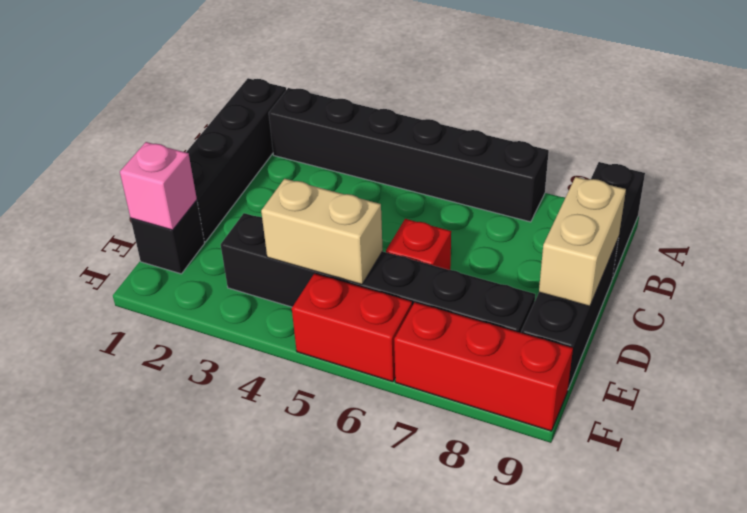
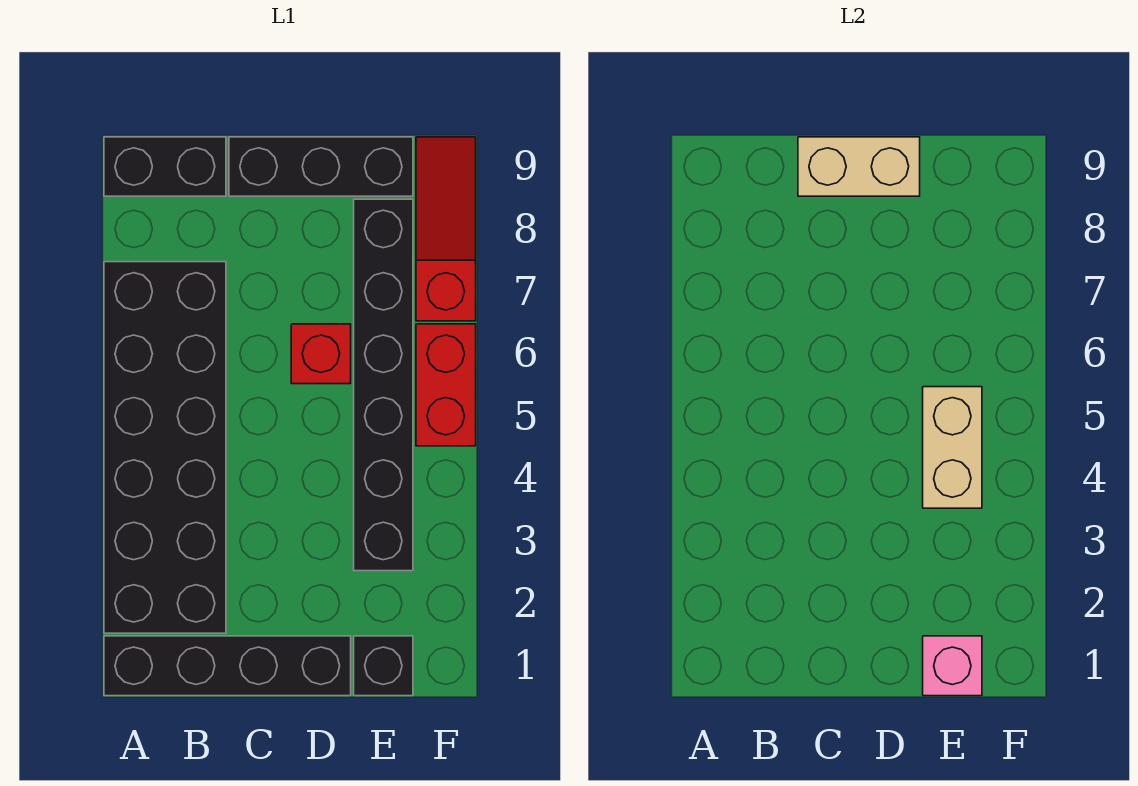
black brick A2:A7 level 1 -> black brick A2:B7 level 1
red brick F7:F9 level 1 -> red slope F7:F9 level 1 top 7

